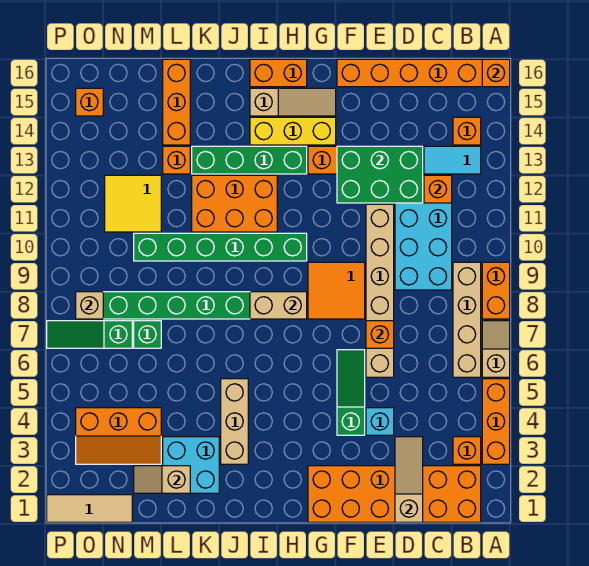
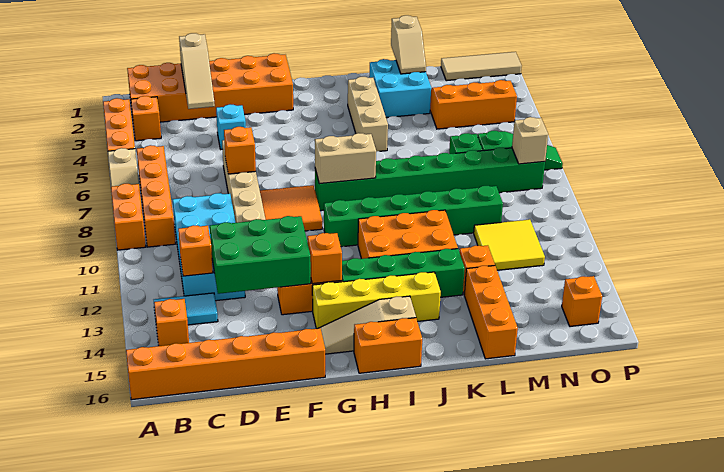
orange brick A16 level 2 -> orange brick G13 level 2
tan brick B6:B9 level 1 -> orange brick B6:B9 level 1
green slope F4:F6 level 1 top 4 -> none
yellow brick G14:I14 level 1 -> yellow brick G14:J14 level 1
tan slope L2:M2 level 2 top L -> tan slope L1:L2 level 2 top 1

